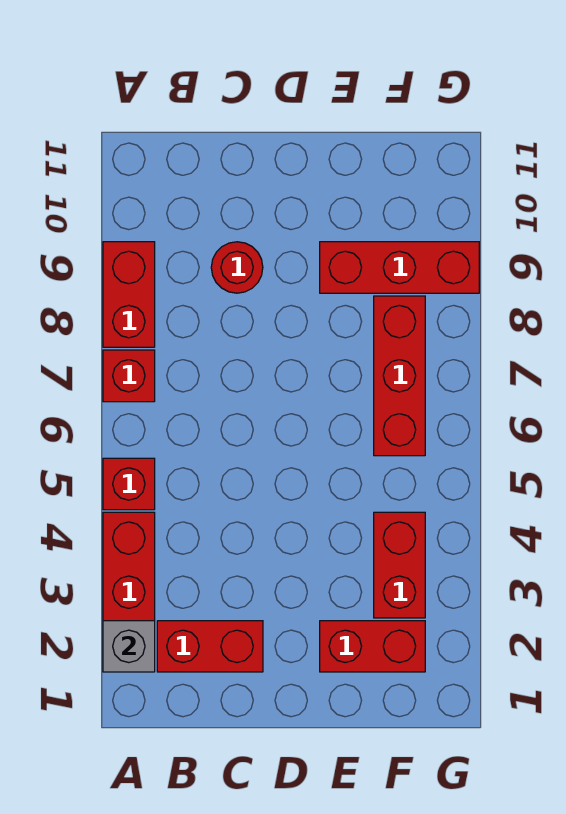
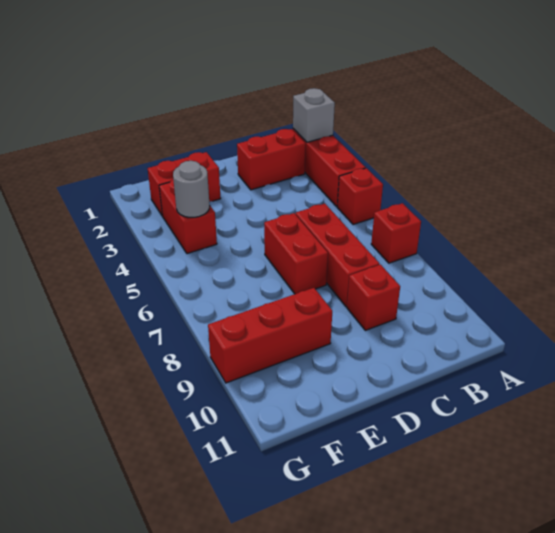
red brick A8:A9 level 1 -> red brick D6:D7 level 1
red round brick C9 level 1 -> red brick C9 level 1
none -> grey round brick F4 level 2
red brick F6:F8 level 1 -> red brick C6:C8 level 1

